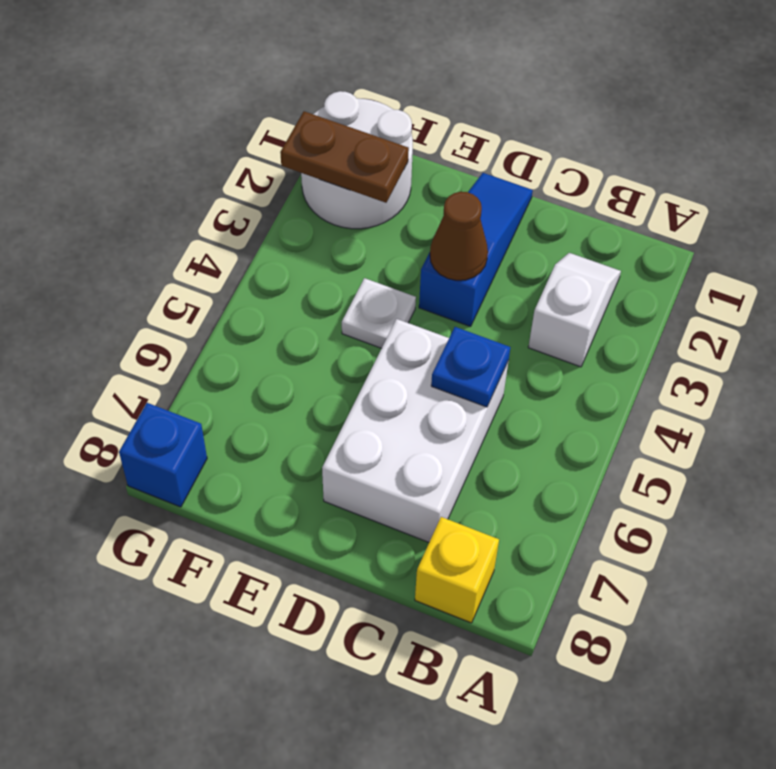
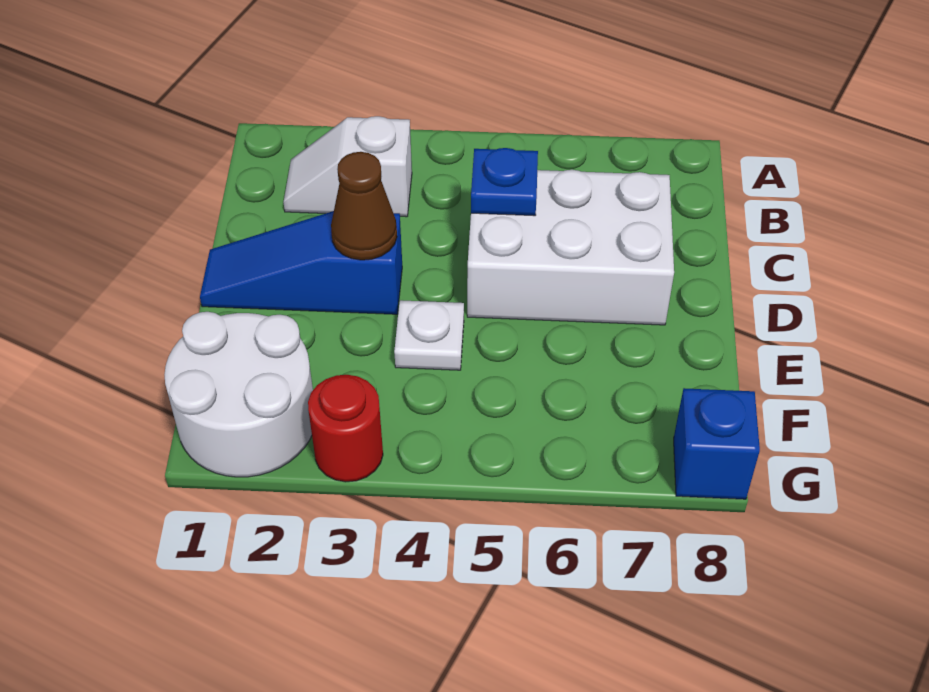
yellow brick B8 level 1 -> none
brown plate F2:G2 level 2 -> none
none -> red round brick G3 level 1

